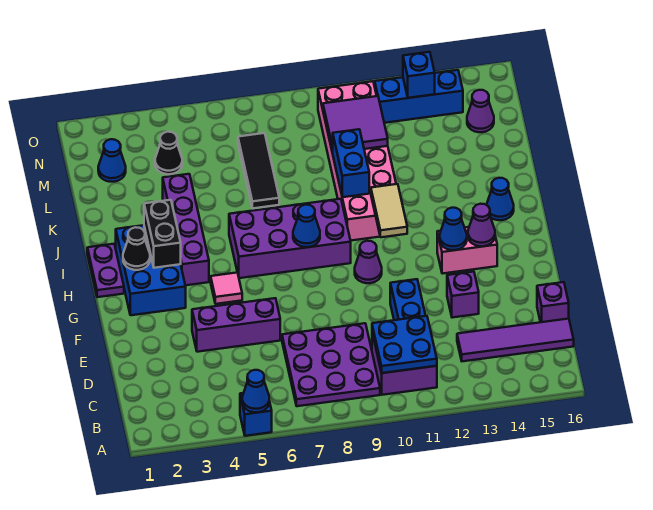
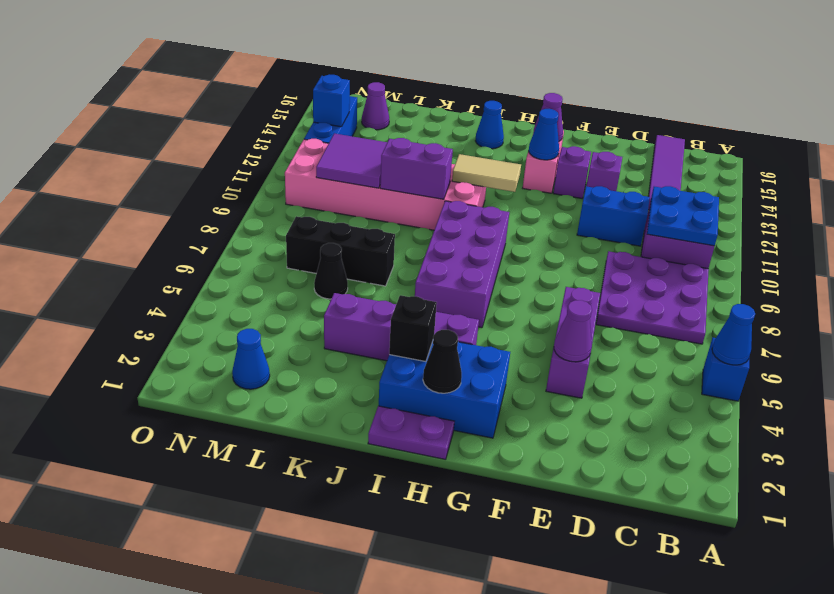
purple brick D16 level 1 -> purple brick F13 level 1
pink tile G5 level 1 -> none
purple cone G10 level 1 -> purple cone E4 level 2
black brick H3:I3 level 2 -> black brick I3 level 2
blue cone H8 level 2 -> none
blue brick J10:K10 level 2 -> purple brick J10:K10 level 2
black tile K7:M7 level 1 -> black brick K7:M7 level 1
black cone M4 level 1 -> black cone L6 level 1

